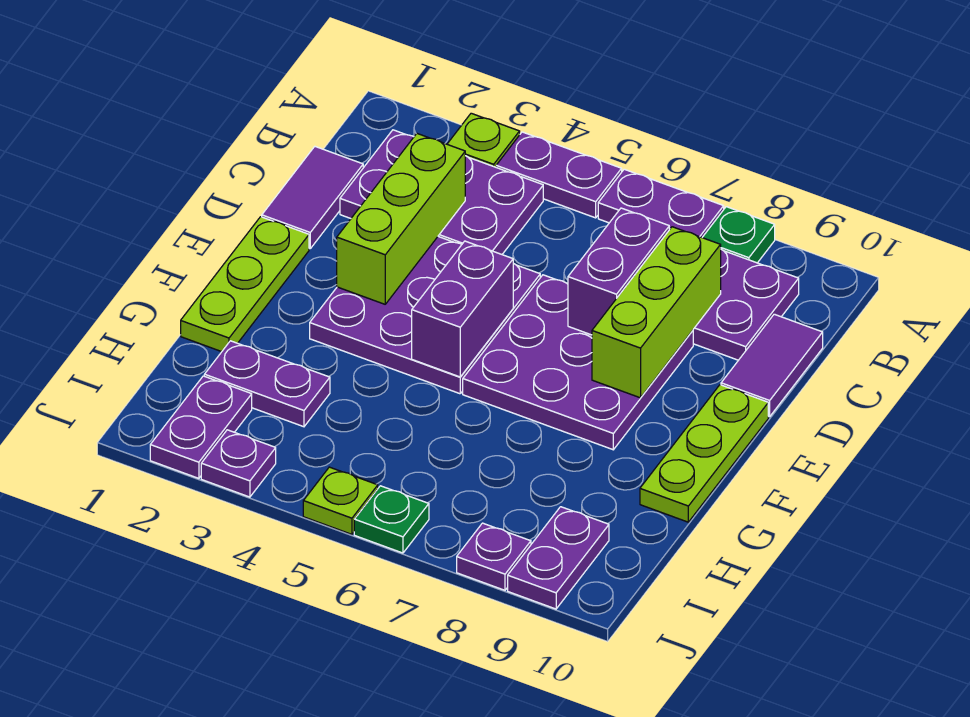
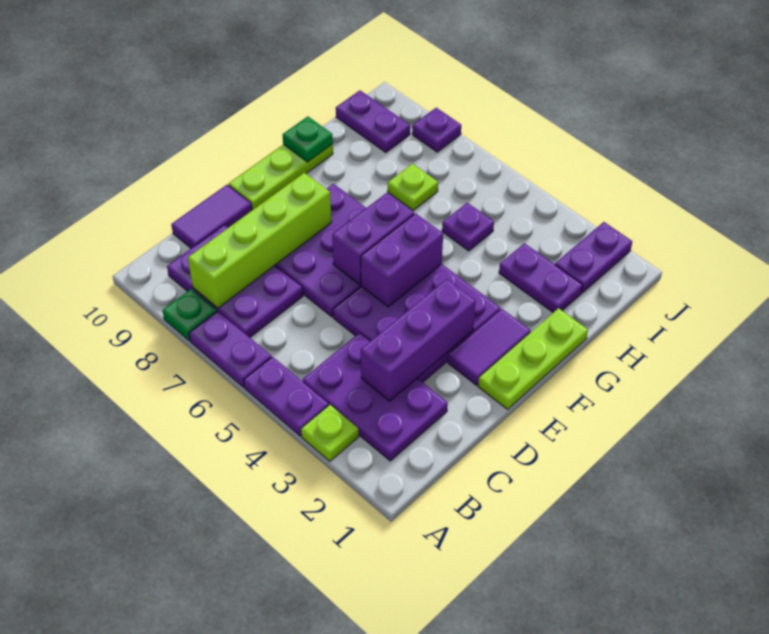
purple tile C1:D1 level 1 -> purple tile E2:F2 level 1
lime brick C3:E3 level 2 -> purple brick C3:E3 level 2
purple brick C7:D7 level 2 -> purple brick E6:F6 level 2
lime brick C8:E8 level 2 -> lime brick B8:E8 level 2
purple plate I9:J9 level 1 -> purple plate I9:I10 level 1
purple plate J3 level 1 -> purple plate H5 level 1
lime plate J5 level 1 -> lime plate H7 level 1
green plate J6 level 1 -> green plate G10 level 2

